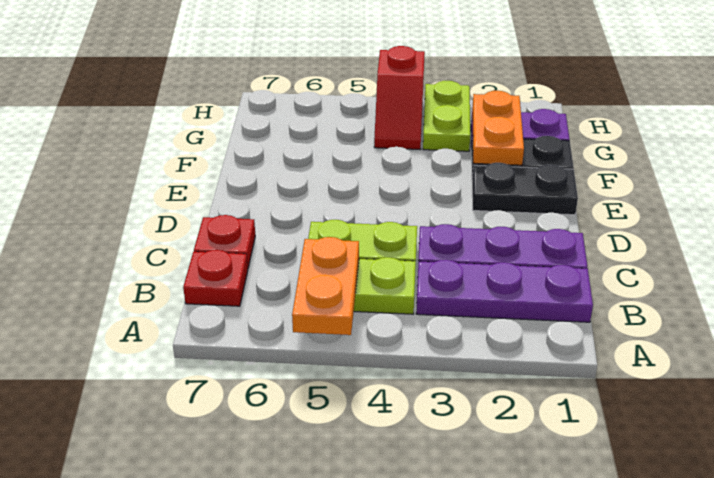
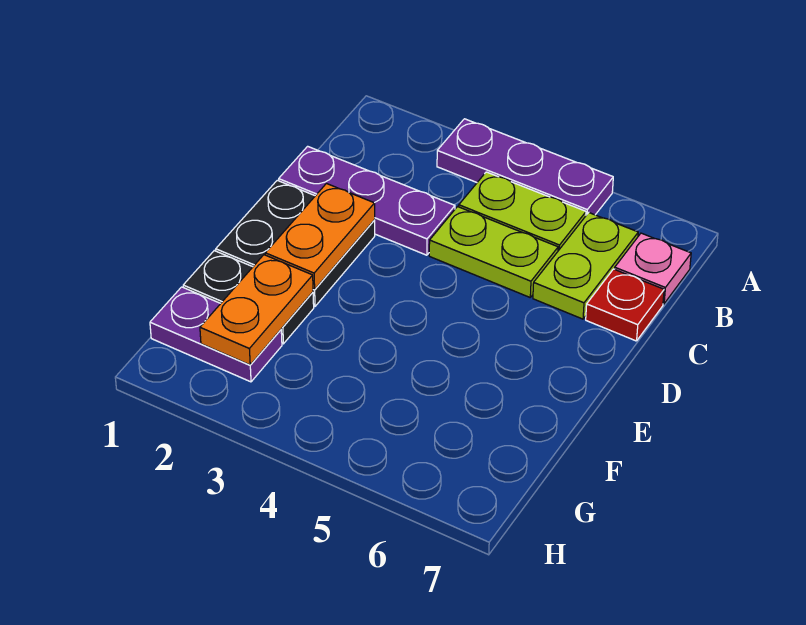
orange plate A5:B5 level 2 -> orange plate D2:E2 level 2
purple plate B1:B3 level 1 -> purple plate A3:A5 level 1
red plate B7 level 1 -> pink plate B7 level 1
black plate E1:E2 level 1 -> black plate D1:E2 level 1
lime plate G3:H3 level 1 -> lime plate B6:C6 level 1
red slope G4:H4 level 1 top H -> none

